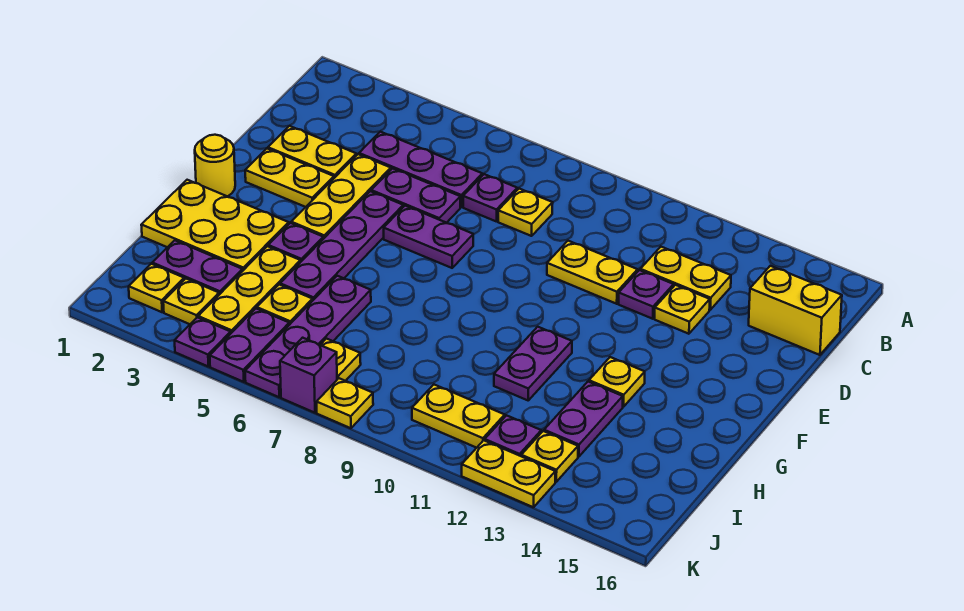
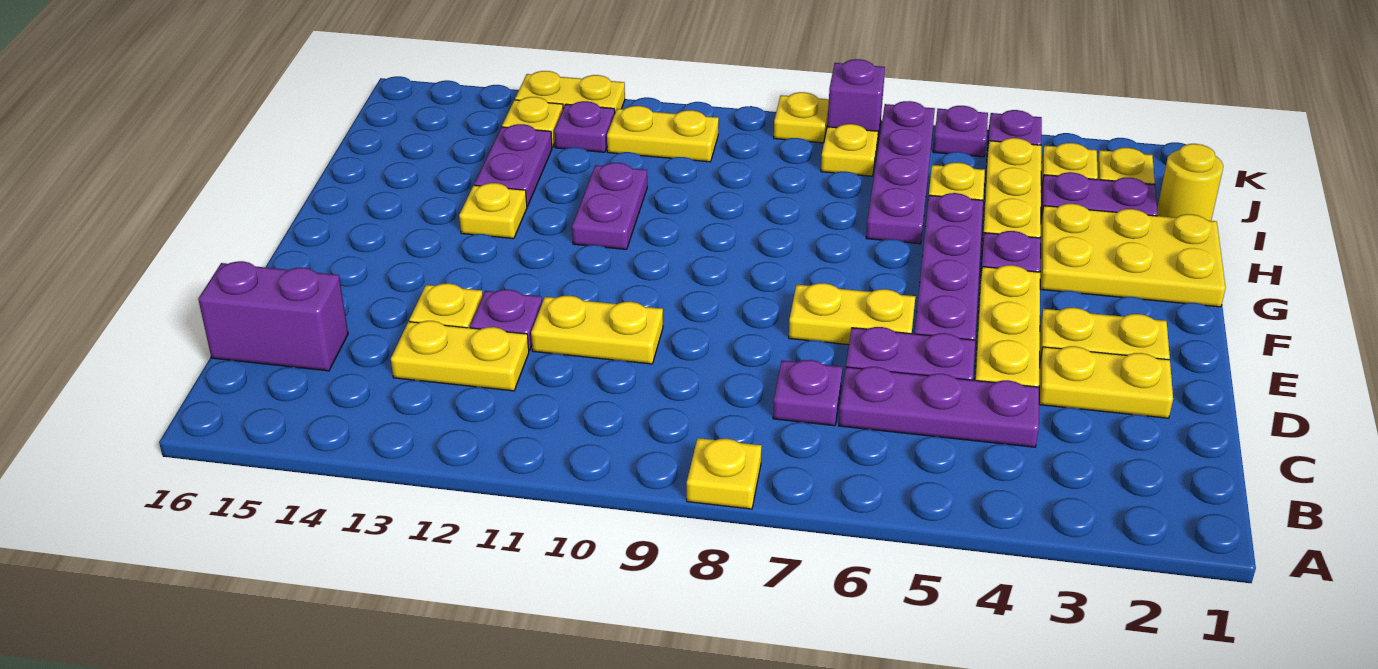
yellow plate C8 level 1 -> yellow plate A8 level 1
yellow brick C15:C16 level 1 -> purple brick C15:C16 level 1
purple plate E6:E7 level 1 -> yellow plate E6:E7 level 1
yellow round brick F1 level 1 -> yellow round brick I1 level 1
purple plate J5:K5 level 1 -> purple plate K5 level 1

